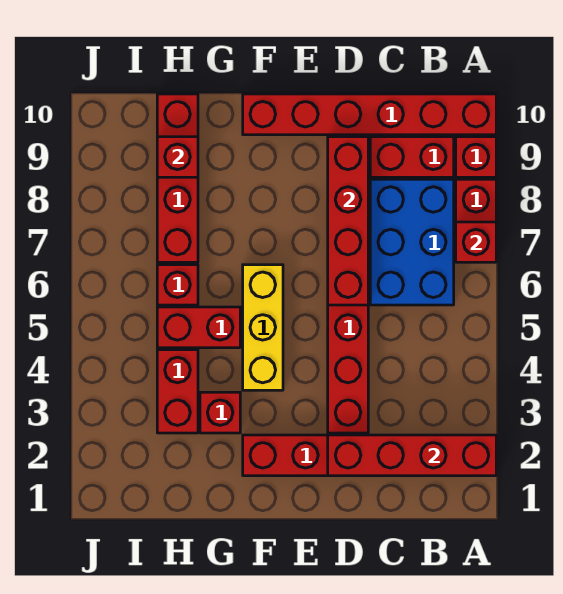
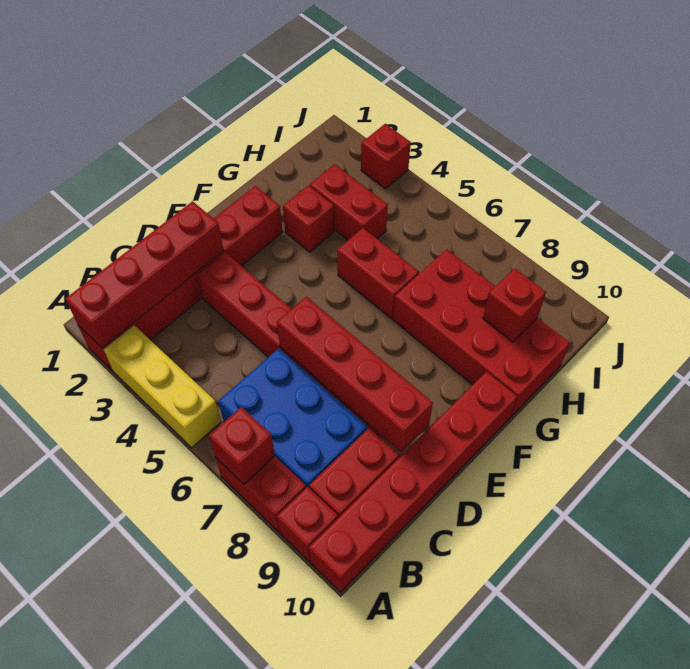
yellow brick F4:F6 level 1 -> yellow brick A3:A5 level 1
red brick G5:H5 level 1 -> red brick G5:G6 level 1
red brick H6 level 1 -> red brick J3 level 1
red brick H7:H10 level 1 -> red brick G7:H10 level 1

